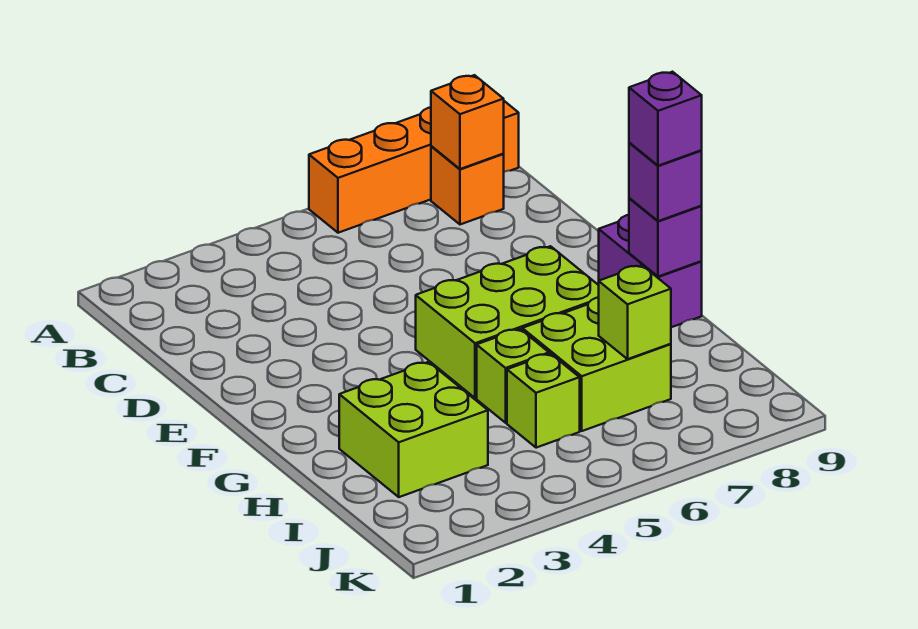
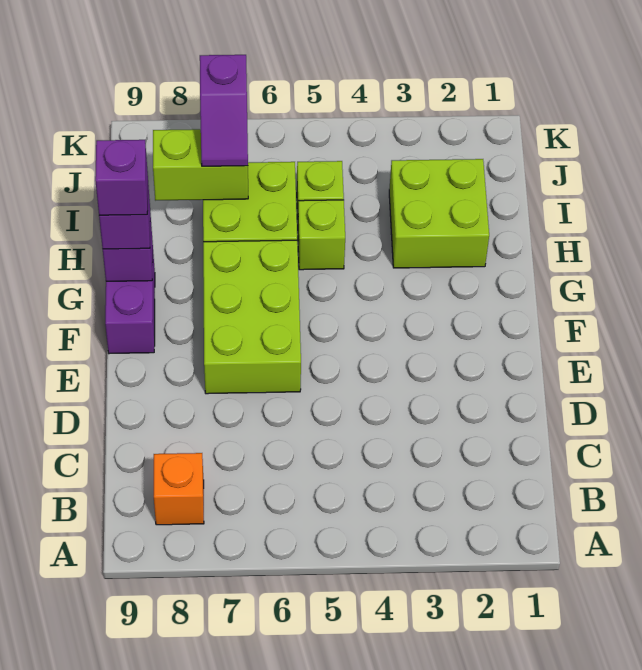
orange brick A6:A9 level 1 -> none
orange brick B8 level 2 -> none
lime brick F5:G7 level 1 -> lime brick E6:G7 level 1
lime brick I7 level 2 -> lime brick I7:I8 level 2
none -> purple slope I7:J7 level 3 top J

